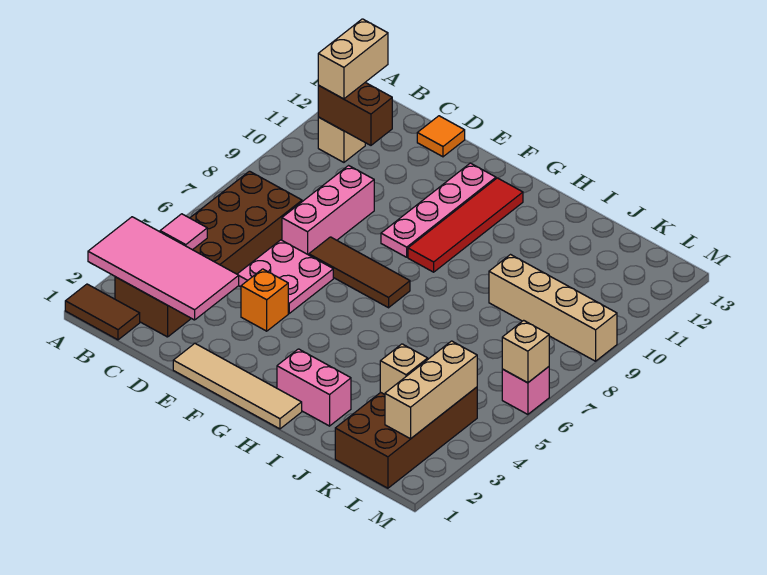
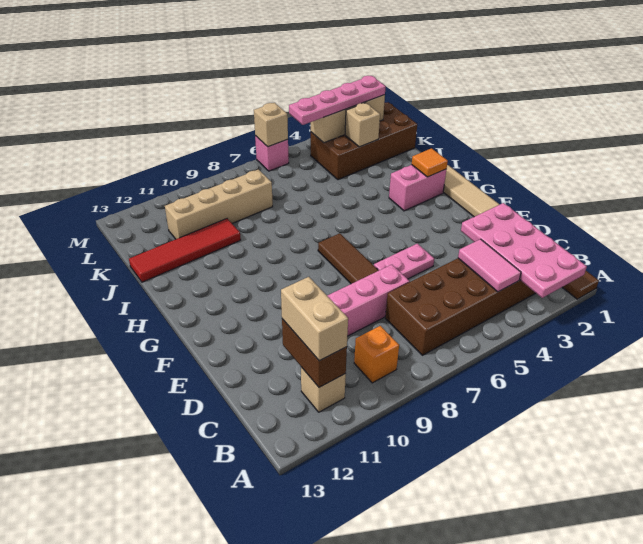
pink tile A2:D3 level 2 -> pink plate A2:D3 level 2
pink tile B4 level 2 -> pink tile B4:C4 level 2
tan brick B11:B12 level 3 -> tan brick B11:C11 level 3
pink plate D5:E6 level 1 -> pink plate E5:E6 level 1
orange tile D13 level 1 -> orange tile H2 level 2
orange brick E4 level 1 -> orange brick B9 level 1
pink plate F9:F12 level 1 -> pink plate L2:L5 level 3
red tile G9:G12 level 1 -> red tile J10:J13 level 1
pink brick H2:I2 level 1 -> pink brick H2:H3 level 1
tan brick J9:M9 level 1 -> tan brick K8:K11 level 1

